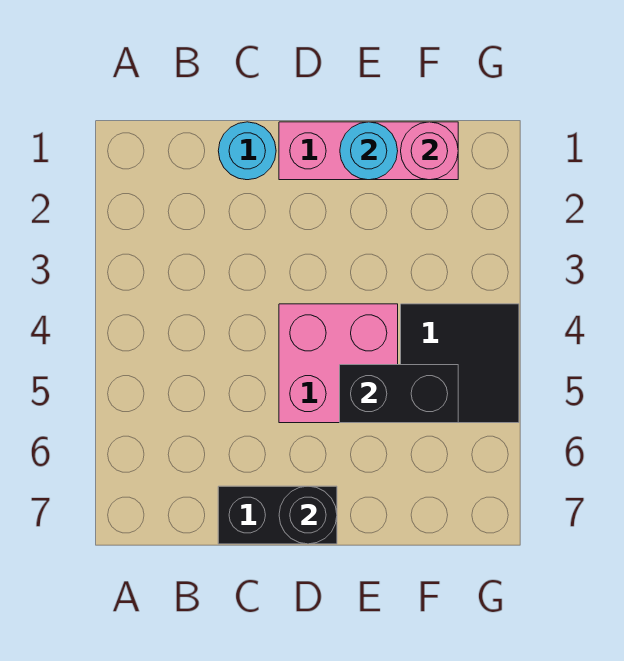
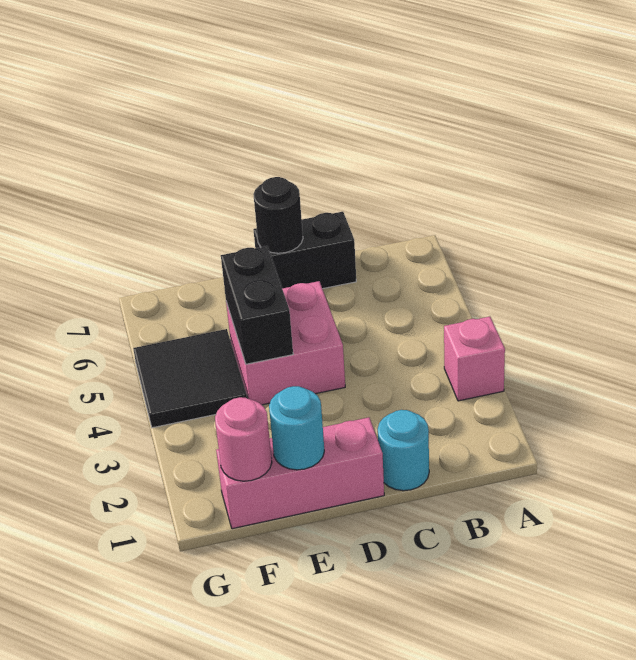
none -> pink brick A3 level 1
black brick E5:F5 level 2 -> black brick E4:E5 level 2

